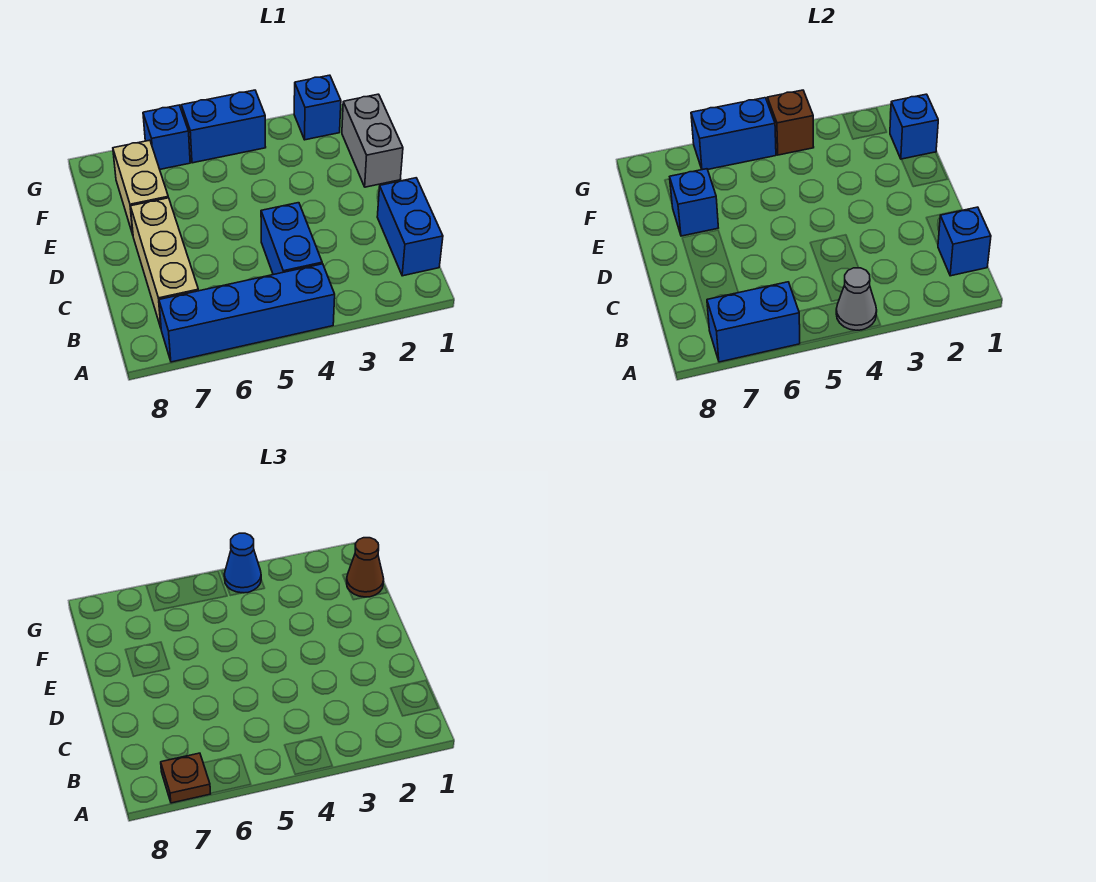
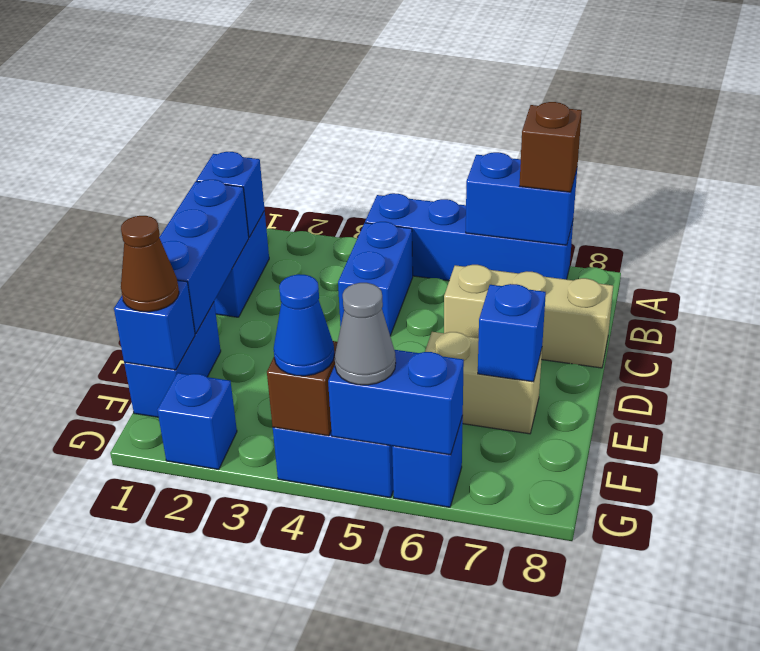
grey cone A4 level 2 -> grey cone G5 level 3
brown plate A7 level 3 -> brown brick A7 level 3
tan brick B7:D7 level 1 -> tan brick C6:C8 level 1
none -> blue brick C1:E1 level 2
grey brick E1:F1 level 1 -> blue brick E1:F1 level 1
tan brick E7:F7 level 1 -> tan brick E6:E7 level 1

